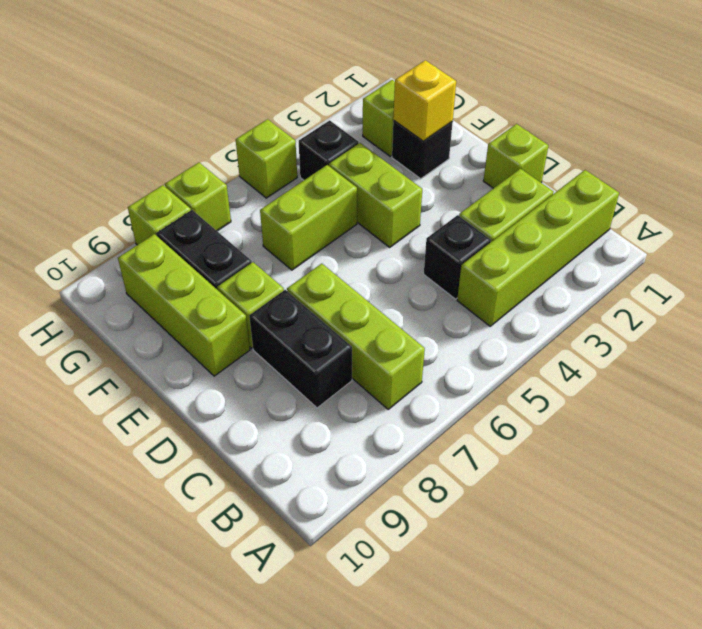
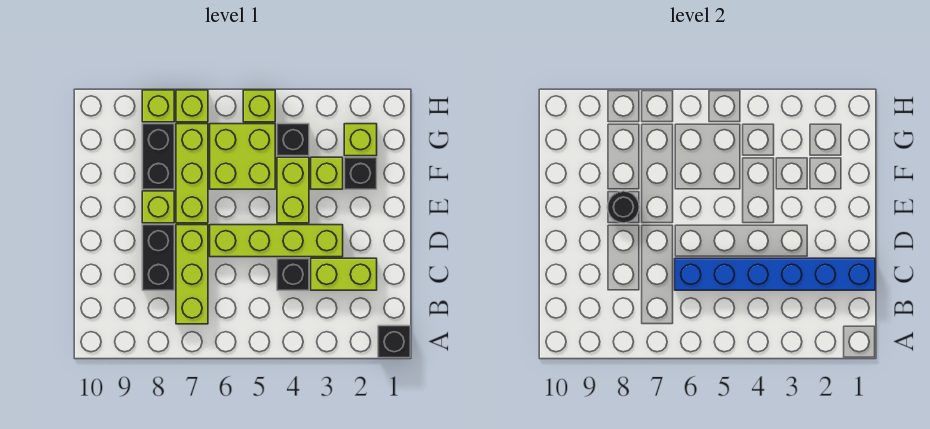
none -> black brick A1 level 1
lime brick B1:B4 level 1 -> lime brick D3:D6 level 1
none -> blue brick C1:C6 level 2
lime brick D1 level 1 -> lime brick F3 level 1
none -> black round brick E8 level 2
lime brick E9:G9 level 1 -> lime brick E7:G7 level 1
yellow brick F2 level 2 -> none
lime brick F5:F6 level 1 -> lime brick F5:G6 level 1

